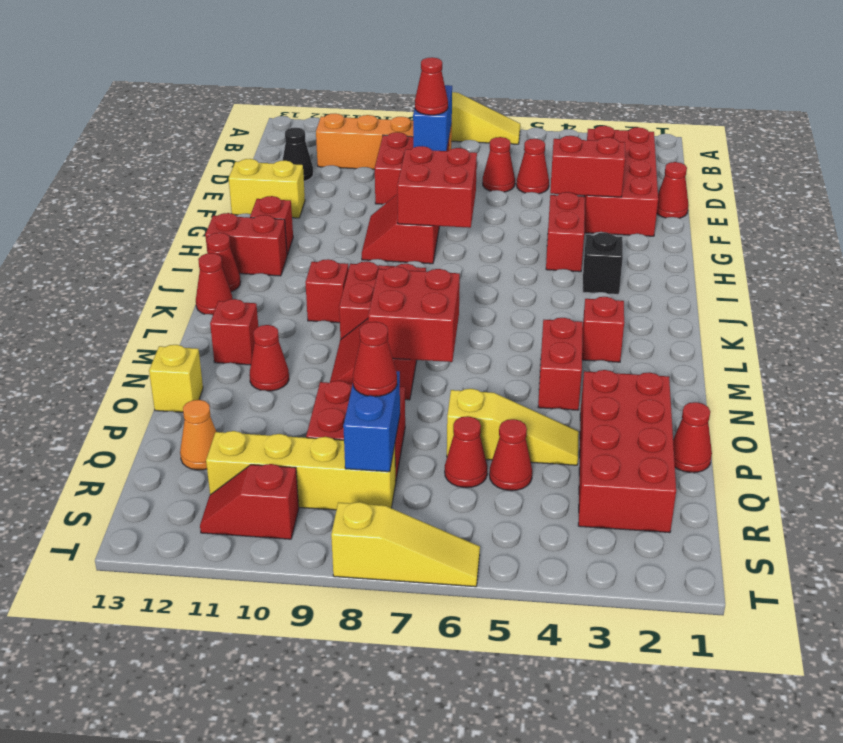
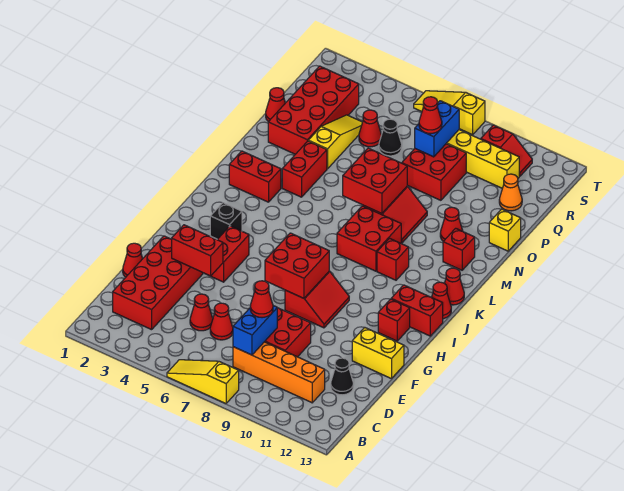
red brick L3 level 1 -> red brick L2:L3 level 1
yellow slope P4:P6 level 1 top 6 -> yellow slope O4:Q4 level 1 top O
red cone Q6 level 1 -> black cone Q6 level 1

